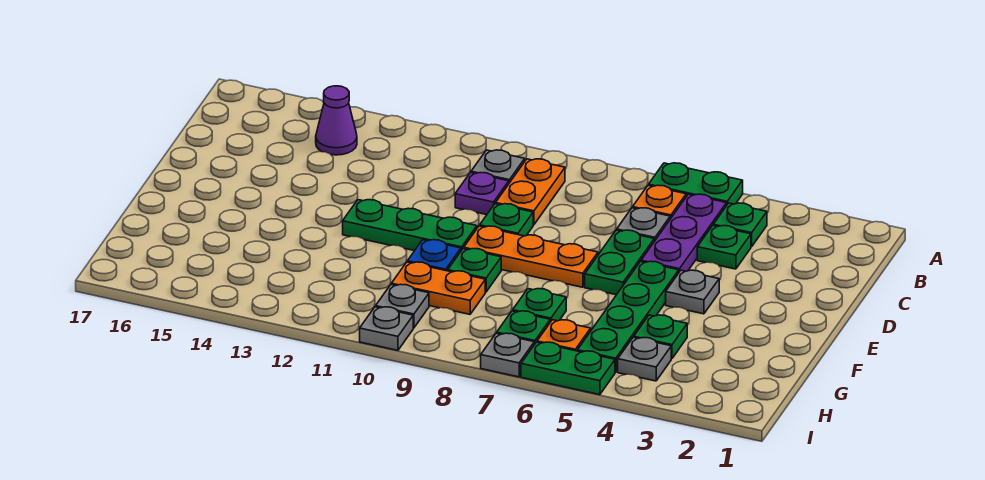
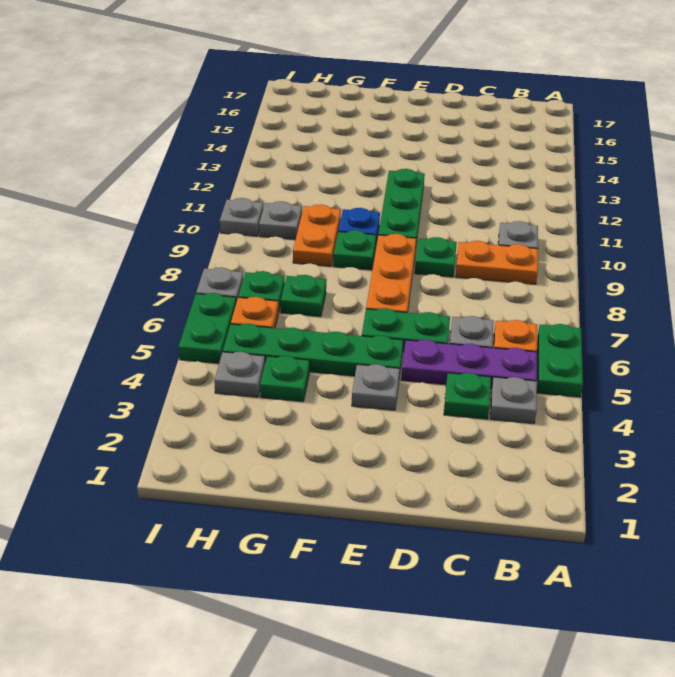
green plate B4 level 1 -> grey plate B4 level 1
purple cone B14 level 1 -> none
purple plate C10 level 1 -> none

